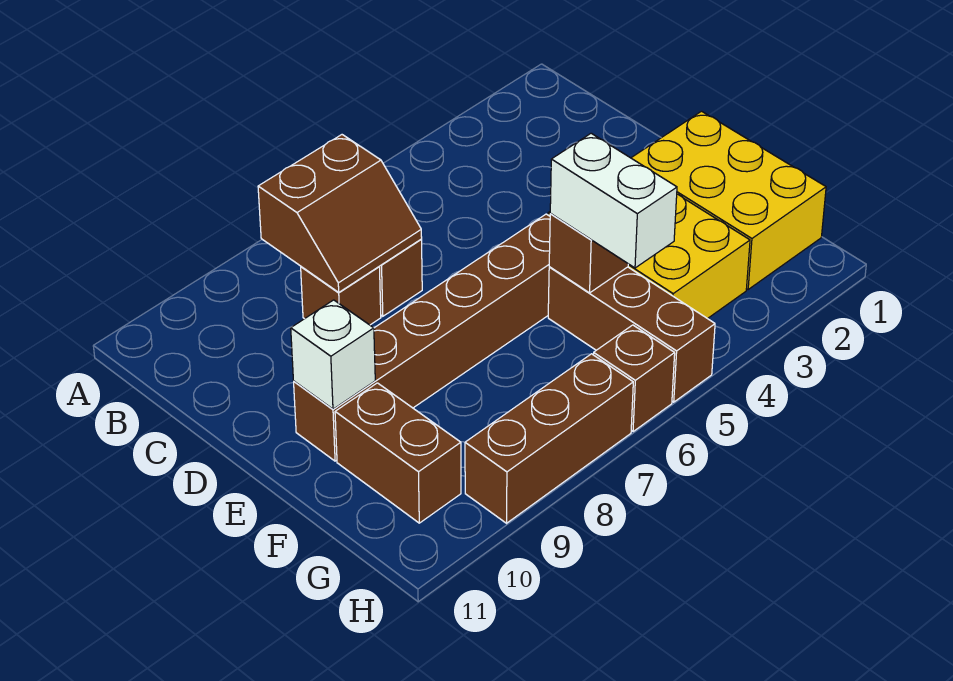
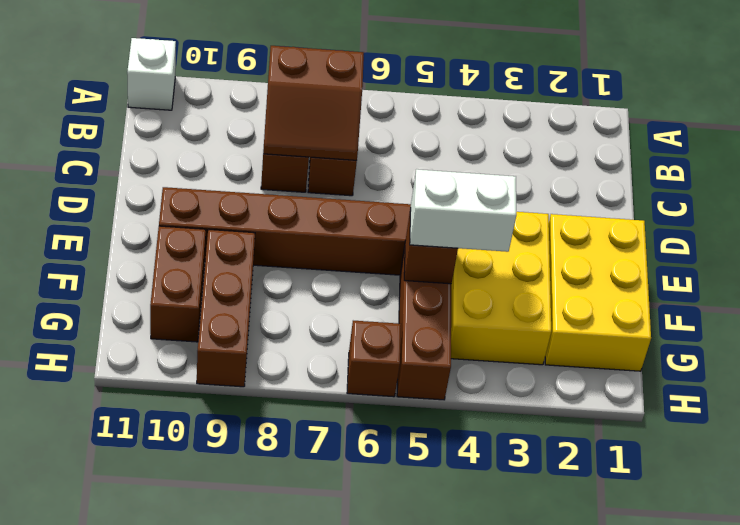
white brick E10 level 2 -> white brick A11 level 1
white brick F5:G5 level 3 -> white brick F4:F5 level 3
brown brick H7:H9 level 1 -> brown brick F9:H9 level 1

